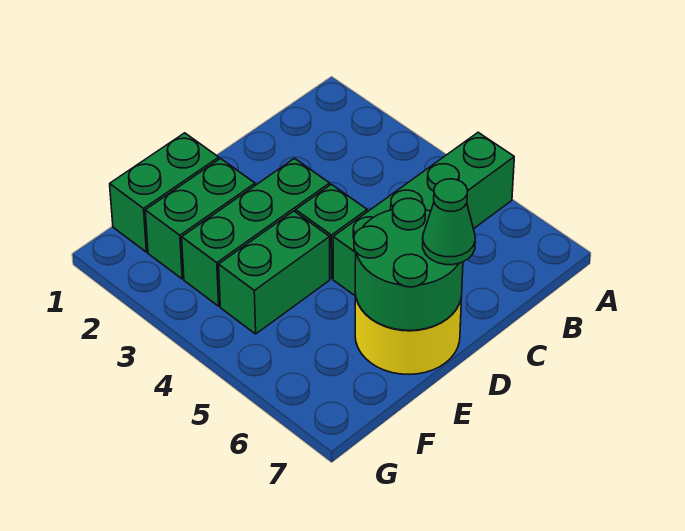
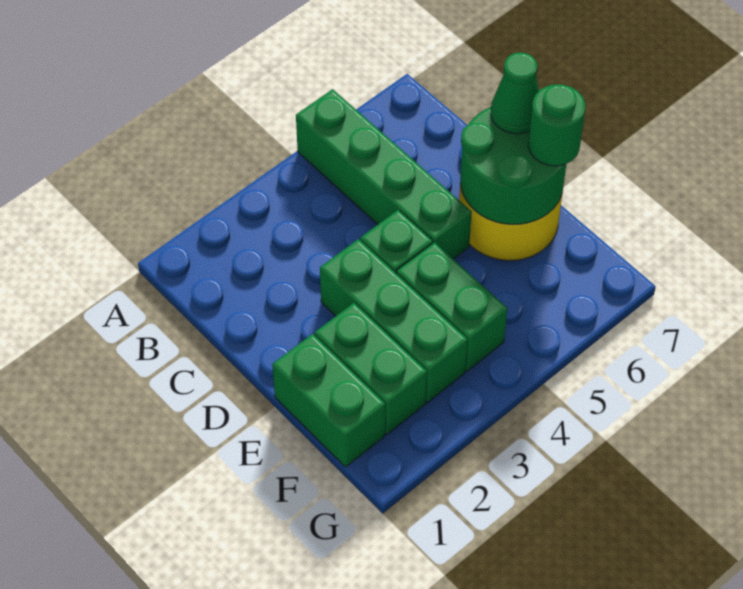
none -> green round brick E7 level 3

